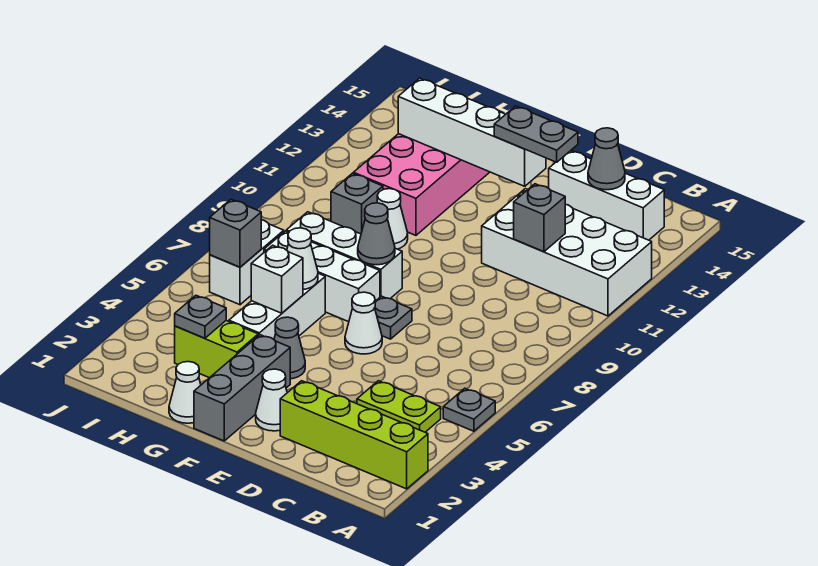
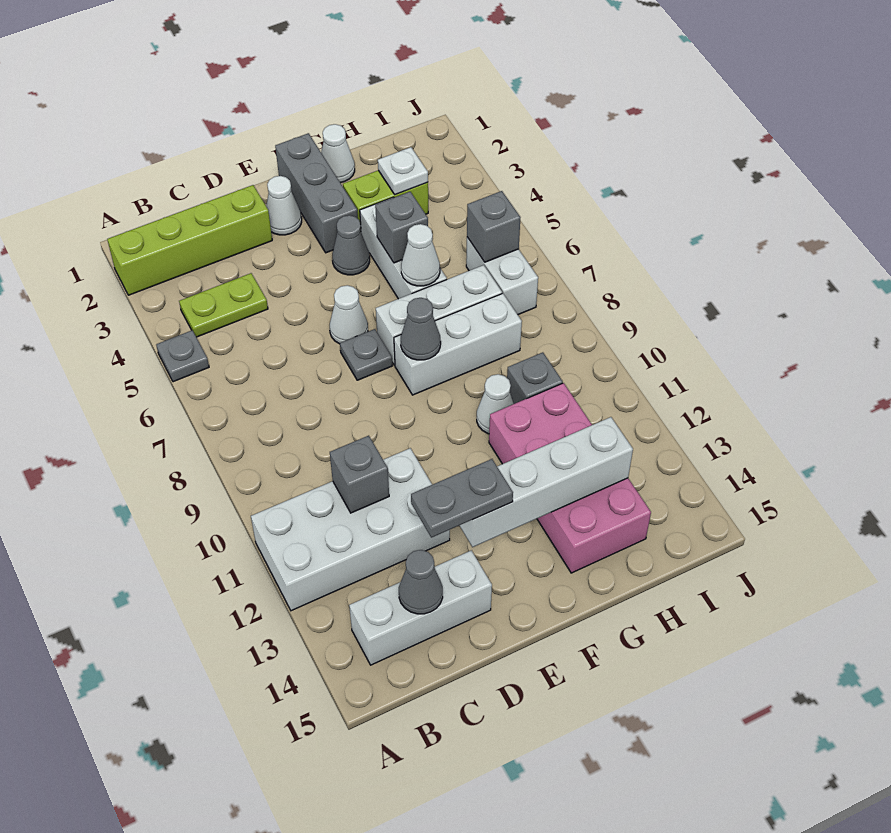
white brick G5 level 2 -> grey brick G5 level 2
grey plate H3 level 2 -> white plate H3 level 2

